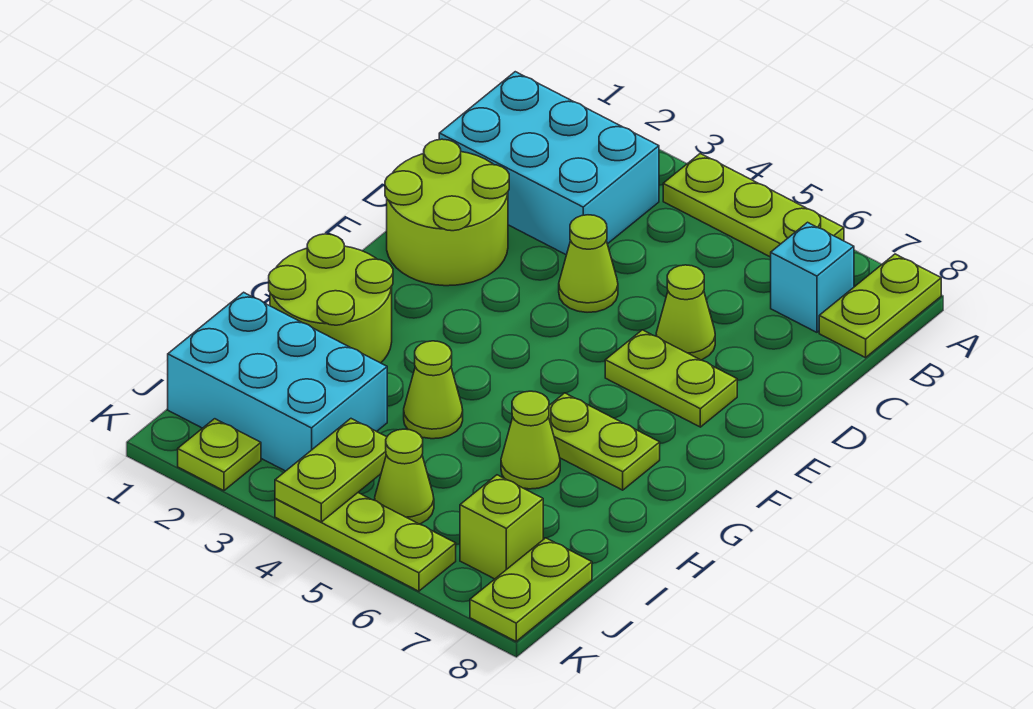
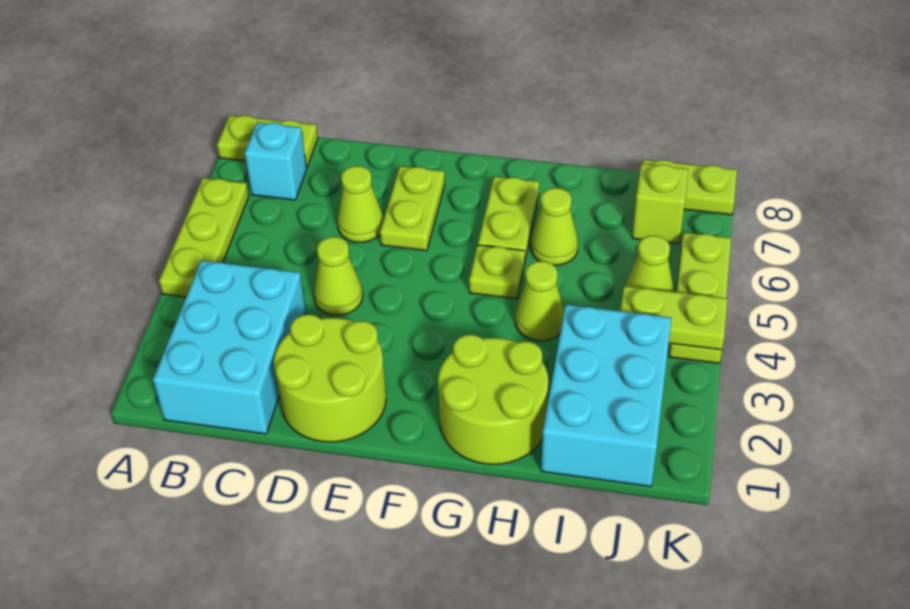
lime plate K2 level 1 -> lime plate G5 level 1

